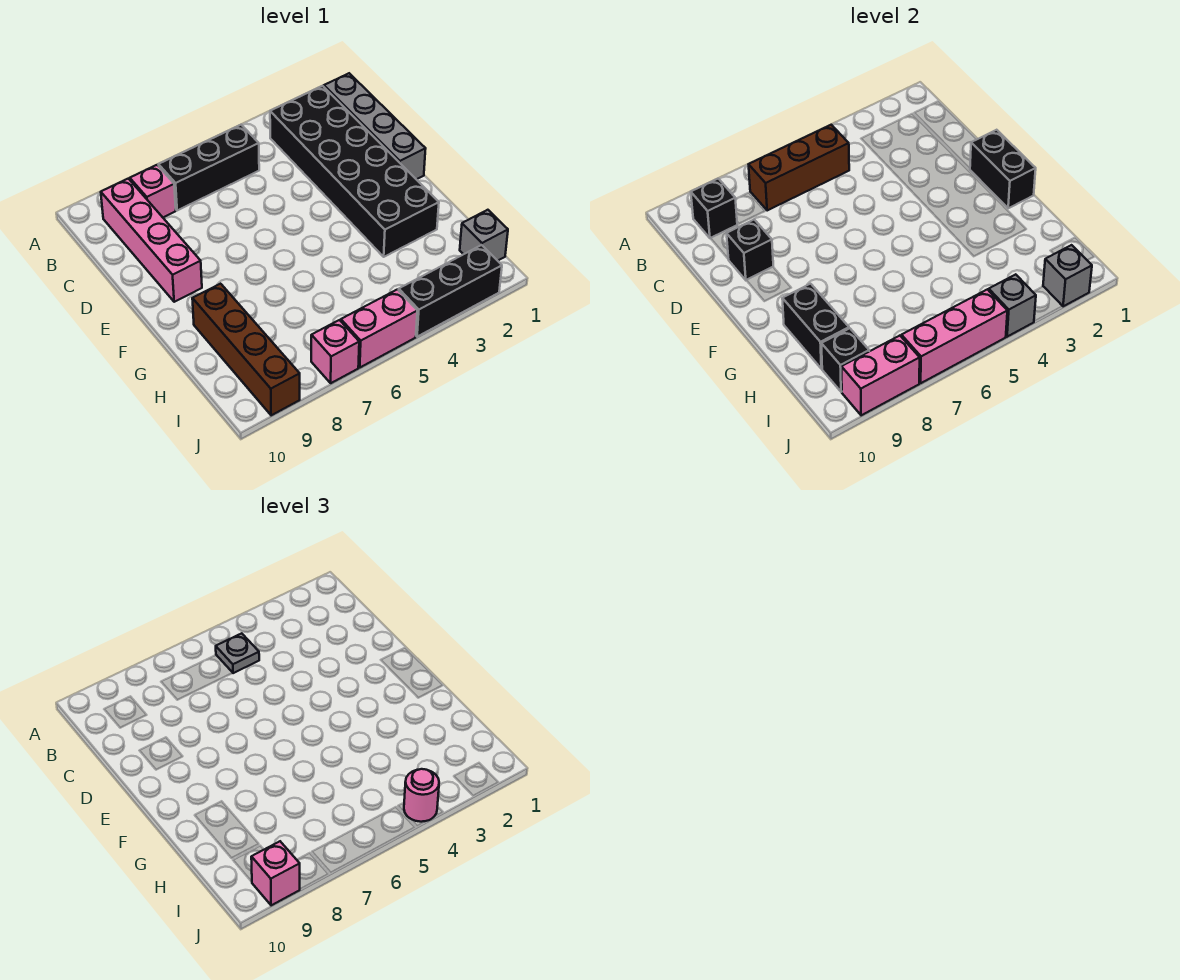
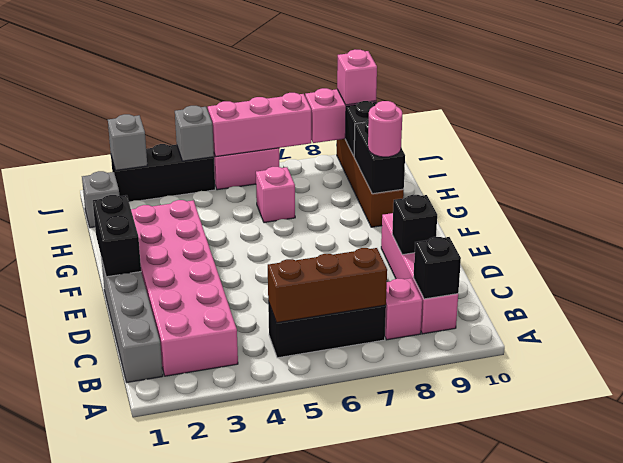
black brick B2:G3 level 1 -> pink brick B2:G3 level 1
grey plate B5 level 3 -> none
pink round brick J4 level 3 -> pink round brick G9 level 3
pink brick J7 level 1 -> pink brick H6 level 1

